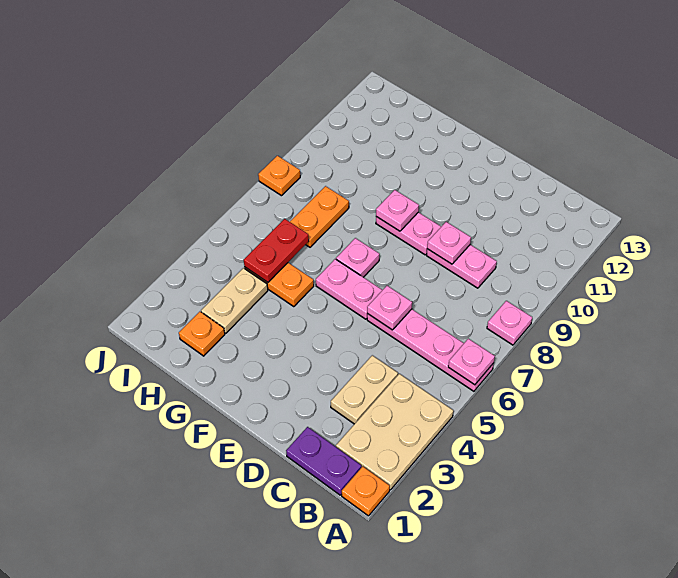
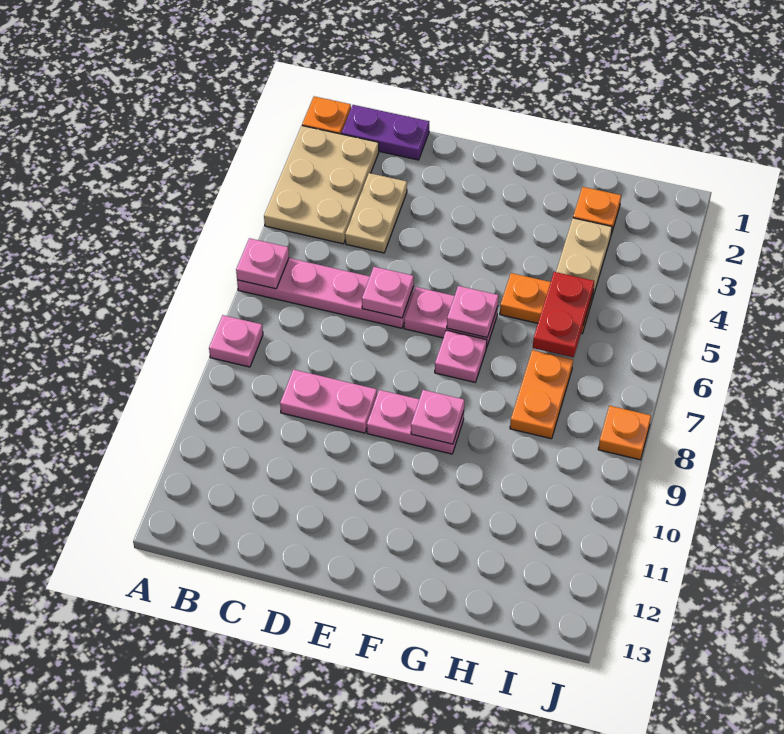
pink plate D9 level 2 -> pink plate F6 level 2

